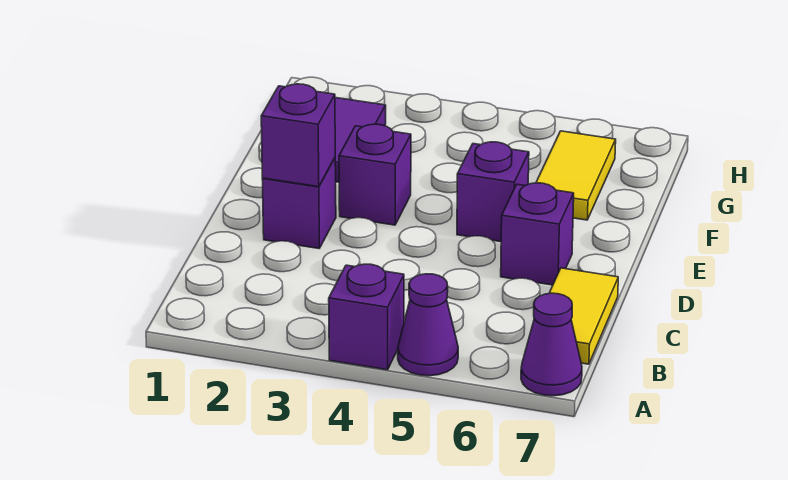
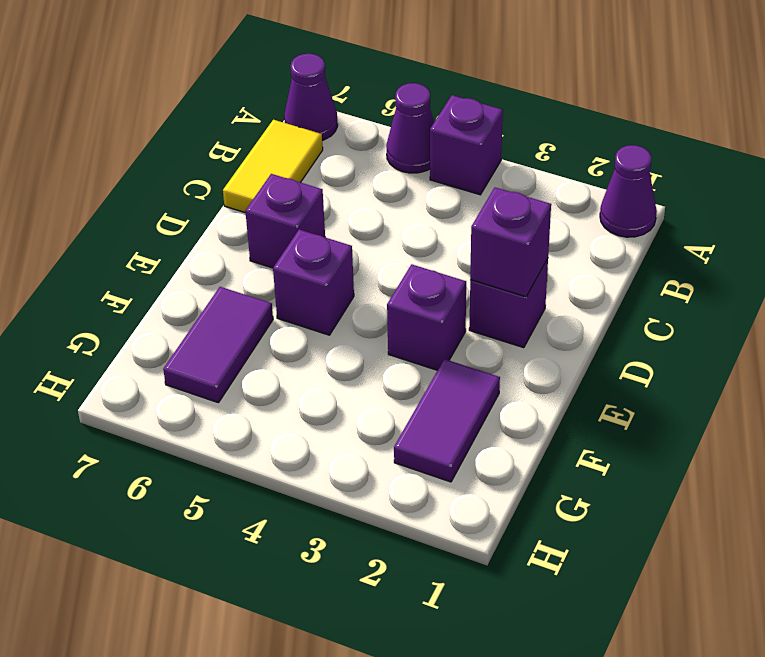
none -> purple cone A1 level 1
yellow tile F6:G6 level 1 -> purple tile F6:G6 level 1

